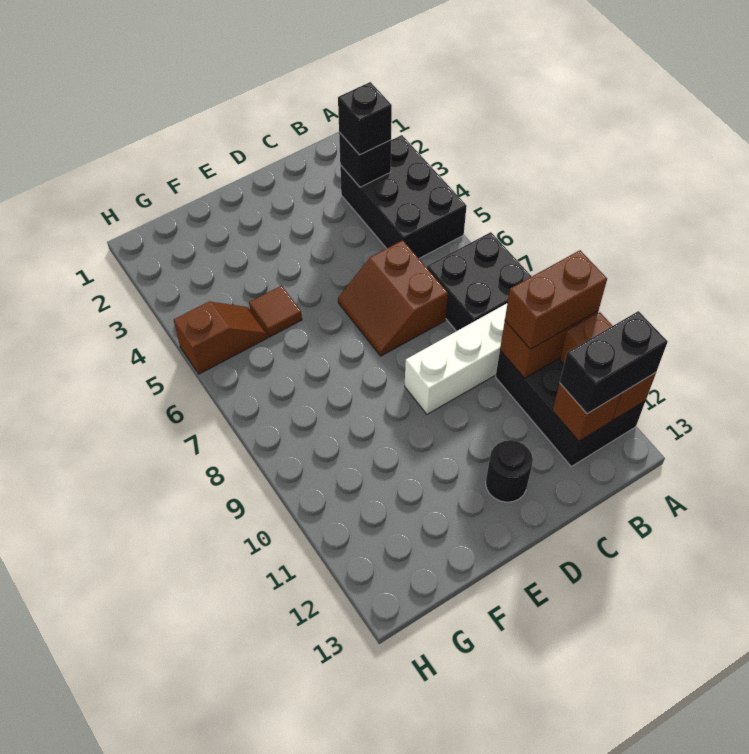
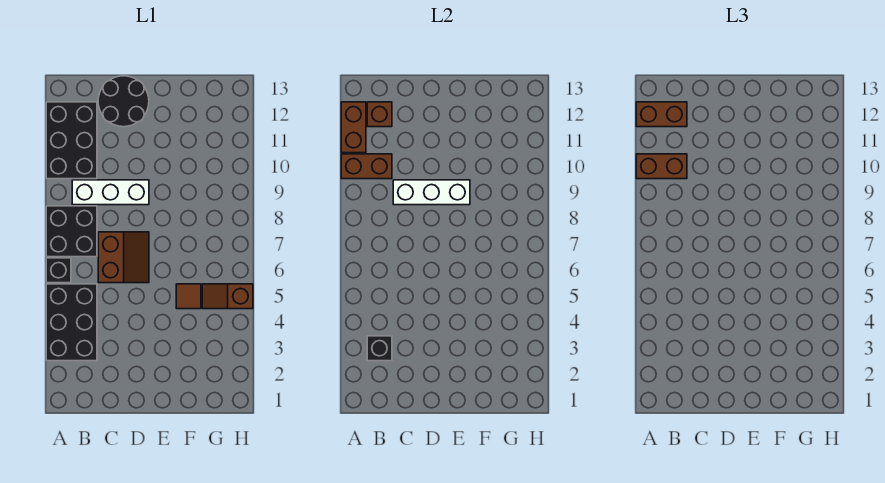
black brick A12:B12 level 3 -> brown brick A12:B12 level 3
black brick B3 level 3 -> black brick A6 level 1
none -> white brick C9:E9 level 2
black round brick D12 level 1 -> black round brick C12:D13 level 1

